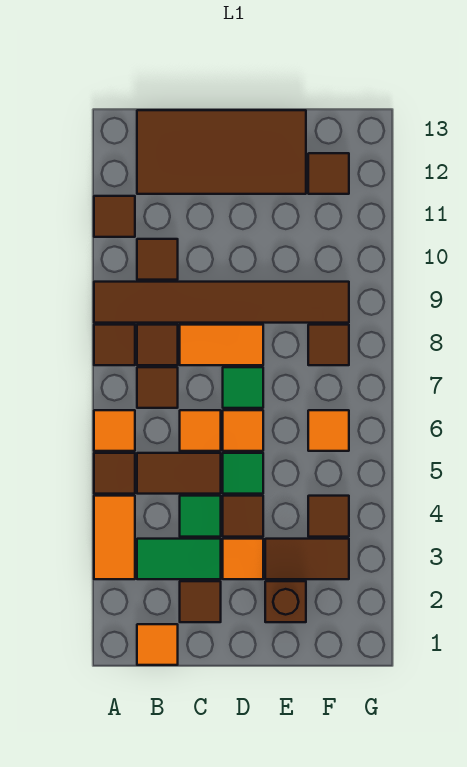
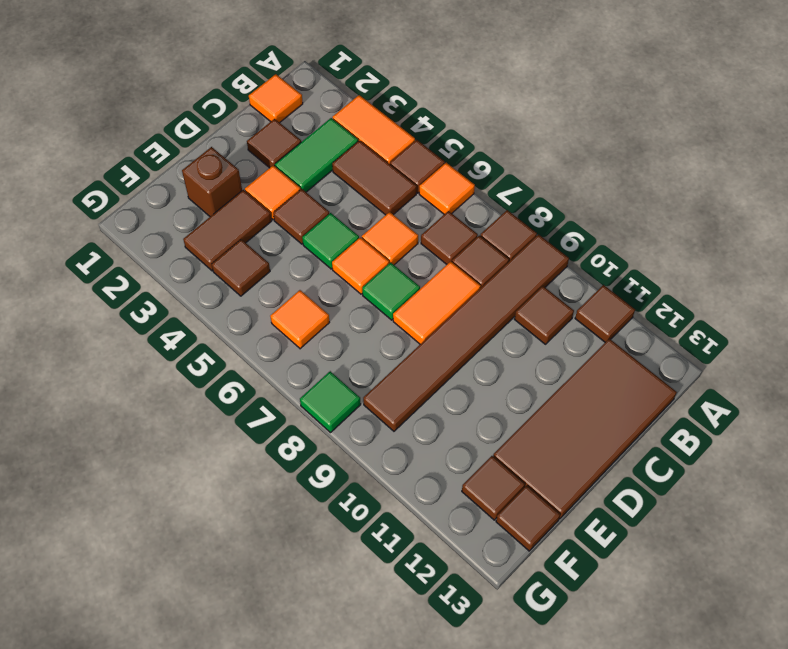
brown tile B5:C5 level 1 -> brown tile B4:B5 level 1
green tile C4 level 1 -> green tile G8 level 1
brown tile F8 level 1 -> brown tile F13 level 1

